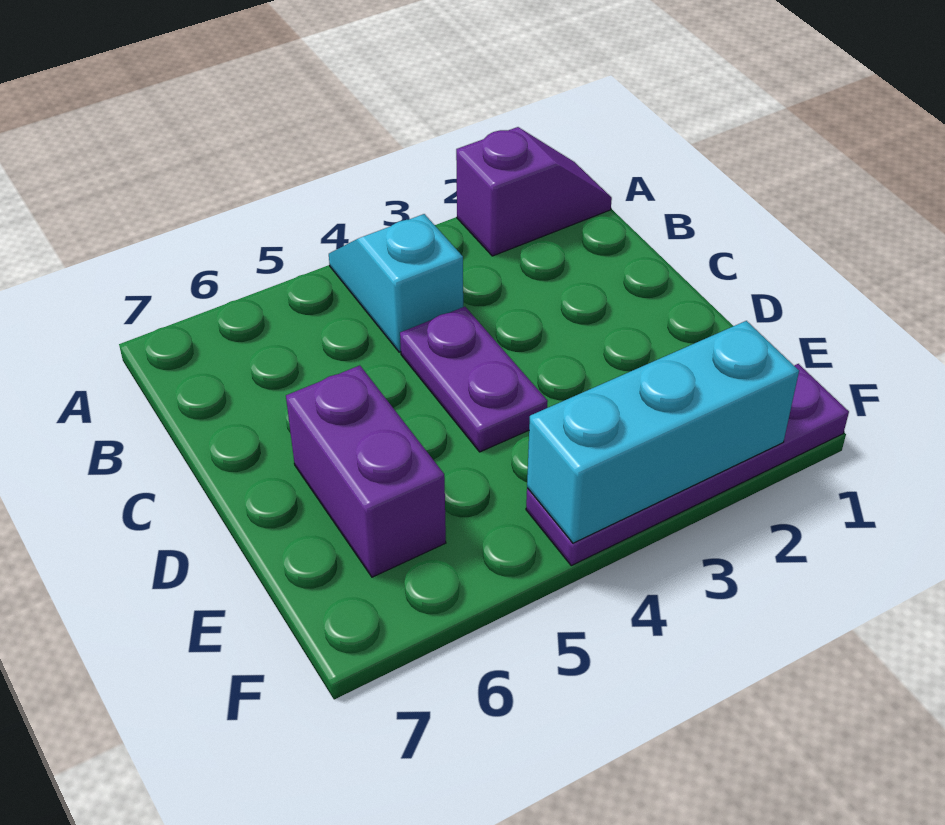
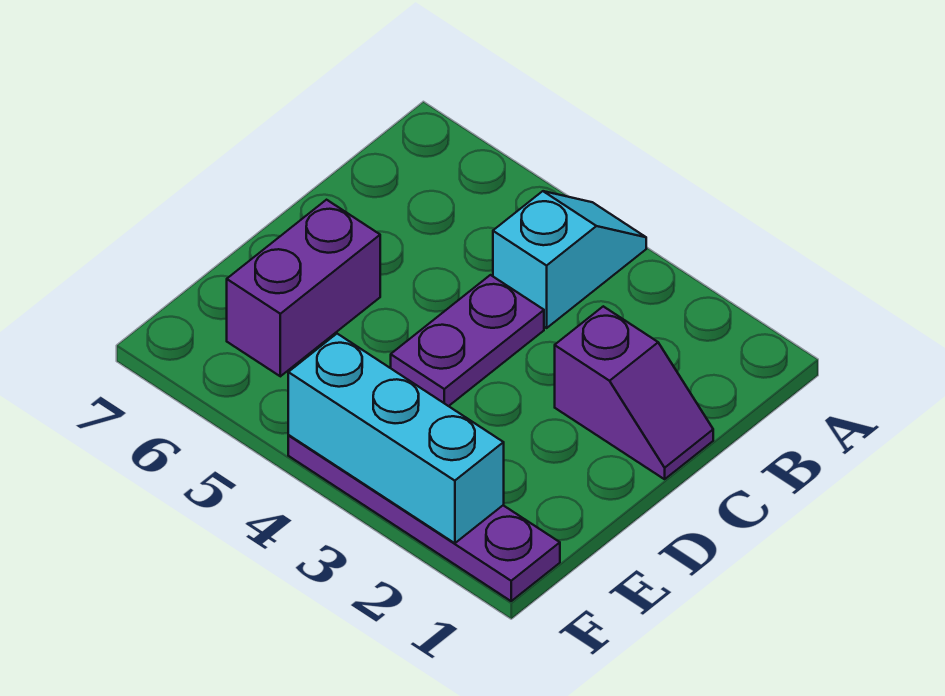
purple slope A1:A2 level 1 top 2 -> purple slope C1:C2 level 1 top 2

